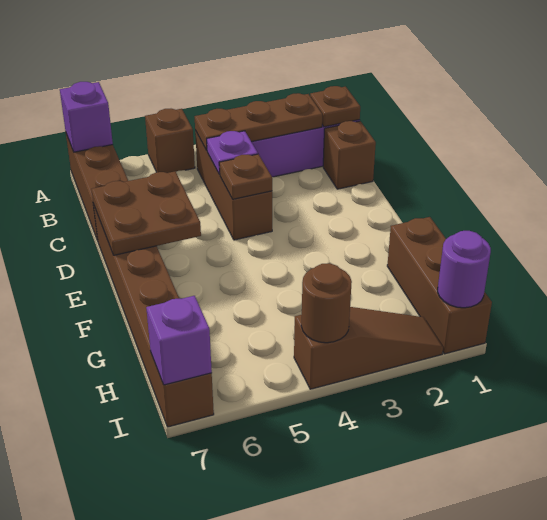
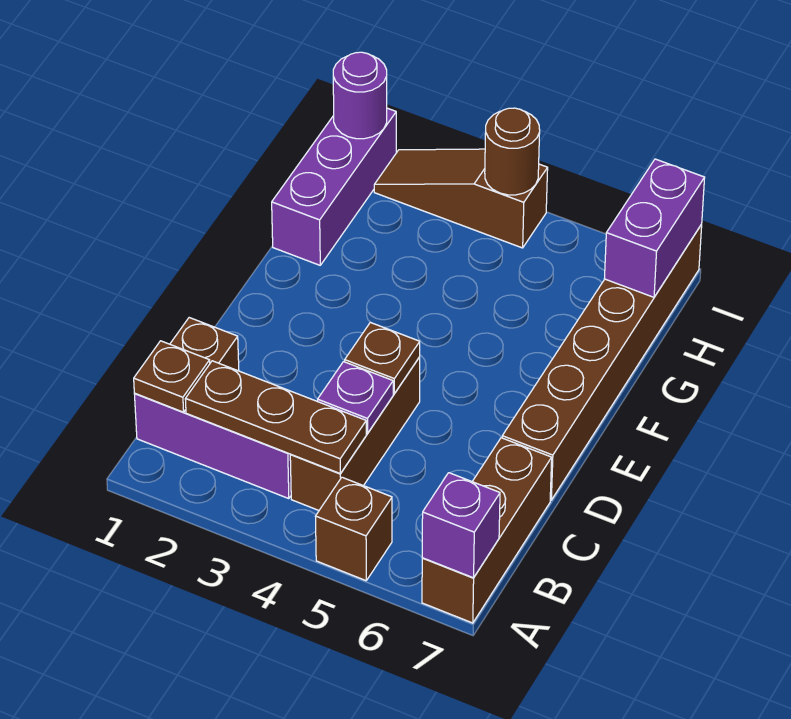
brown plate D6:E7 level 2 -> none
brown brick G1:I1 level 1 -> purple brick G1:I1 level 1
purple brick I7 level 2 -> purple brick H7:I7 level 2

